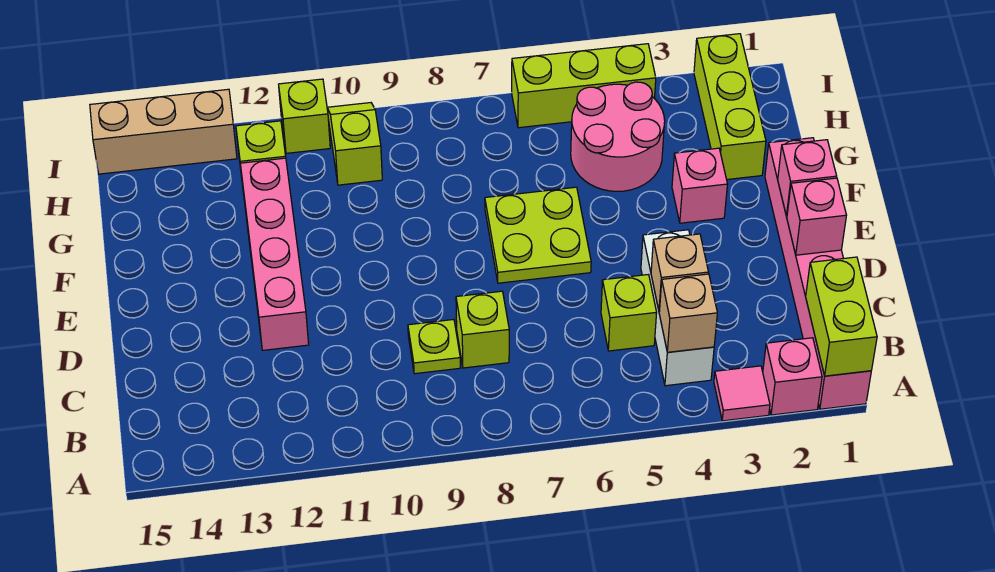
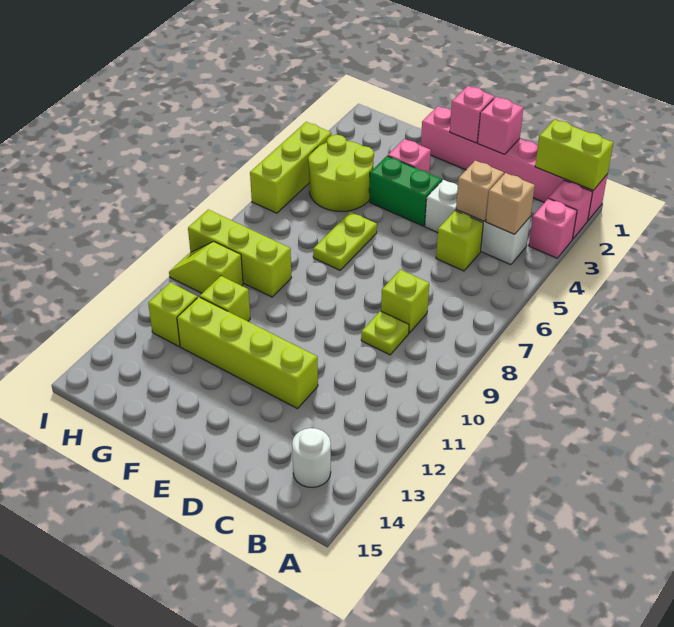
pink tile A3 level 1 -> pink brick A3 level 1
none -> white round brick B14 level 1
pink brick D12:G12 level 1 -> lime brick D12:G12 level 1
none -> green brick E4:F4 level 1
lime plate E6:F7 level 1 -> lime plate F6:F7 level 1
lime brick G2:I2 level 1 -> lime brick G9:I9 level 1
pink round brick G4:H5 level 1 -> lime round brick G4:H5 level 1
lime brick I11 level 1 -> lime brick G11 level 1
tan brick I13:I15 level 1 -> none

